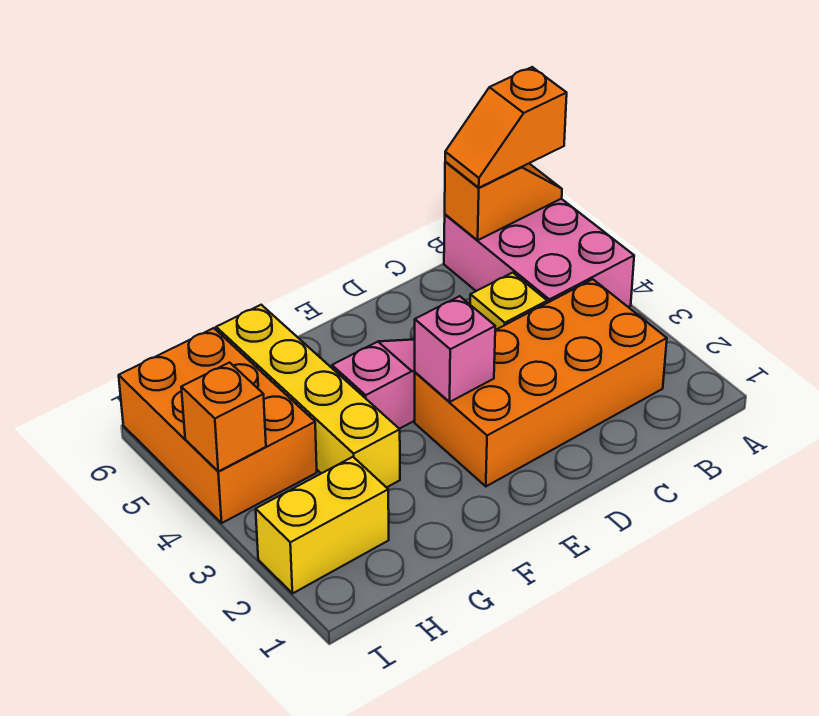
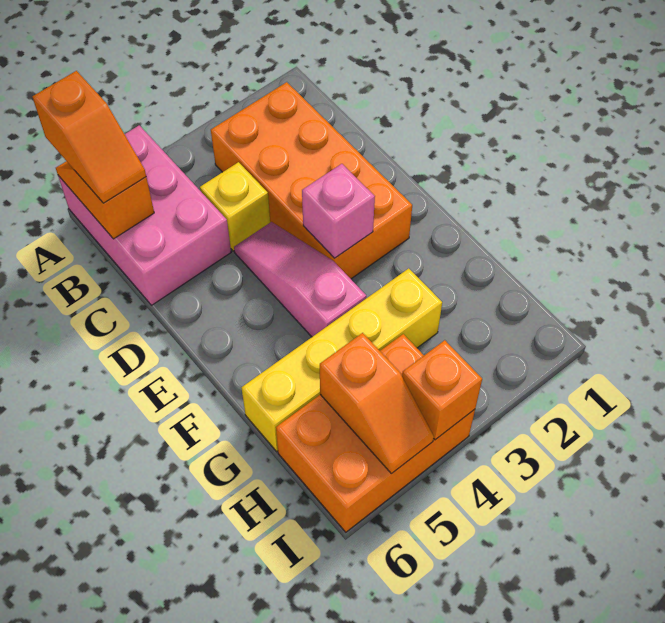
pink brick A4:B6 level 1 -> pink brick A5:C6 level 1
yellow brick H2:I2 level 1 -> none
none -> orange slope H5:I5 level 2 top H

